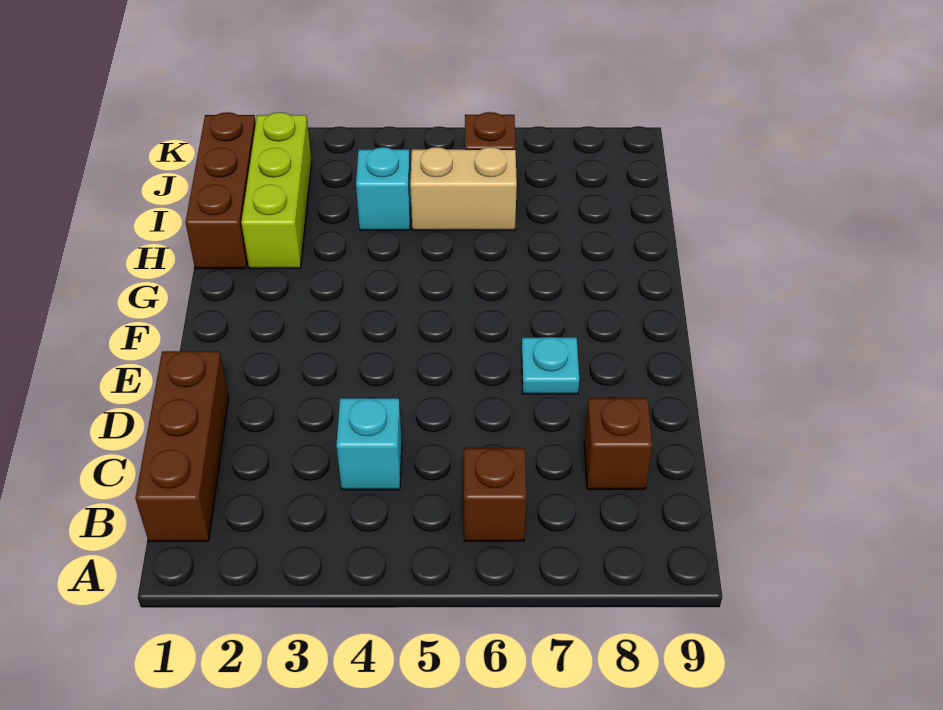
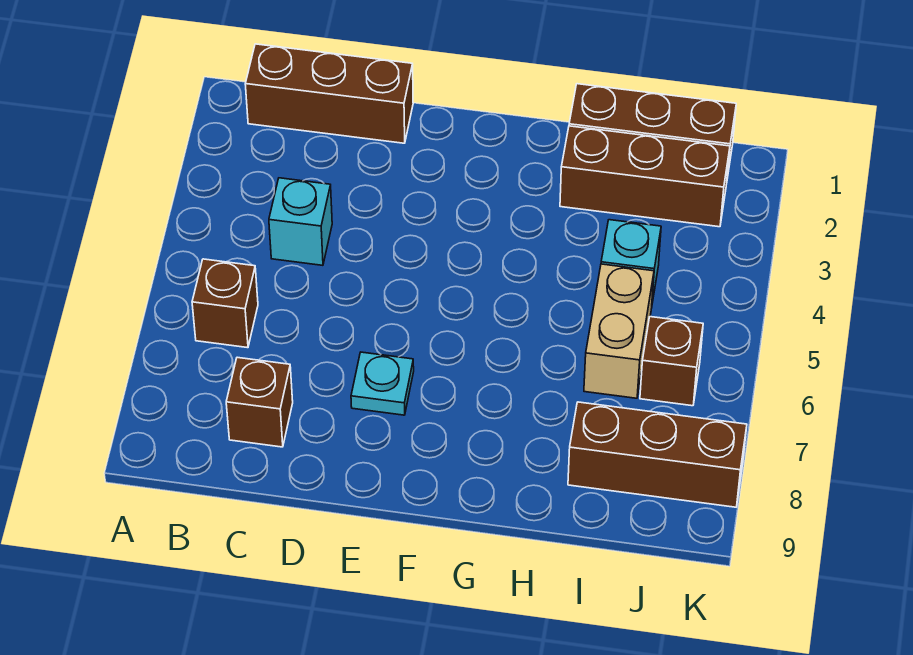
lime brick H2:J2 level 1 -> brown brick H2:J2 level 1
none -> brown brick I8:K8 level 1

